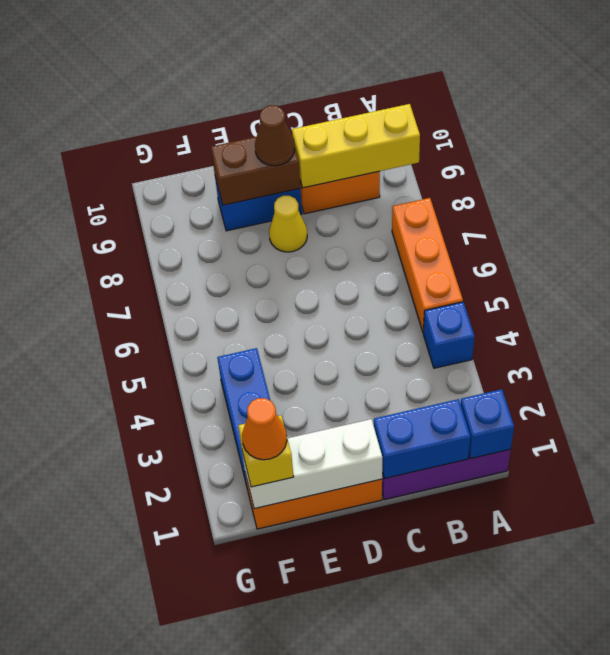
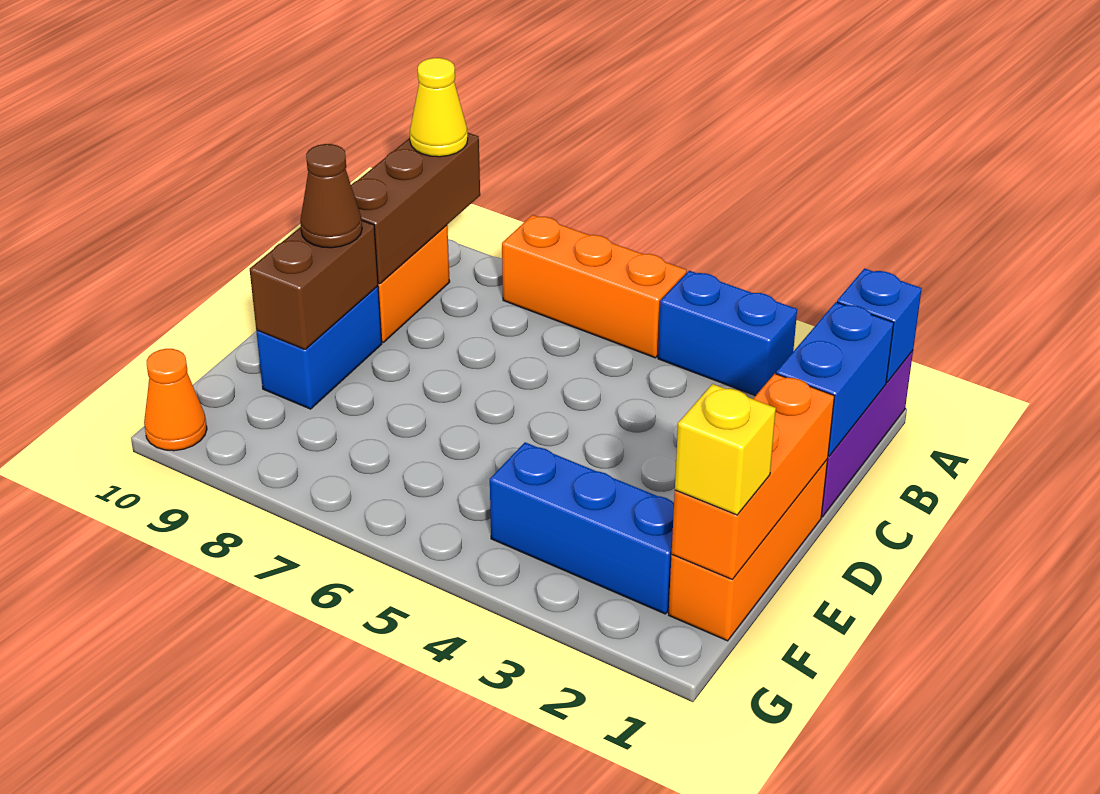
blue brick A4 level 1 -> blue brick A3:A4 level 1
yellow brick A9:C9 level 2 -> brown brick A9:C9 level 2
white brick D1:F1 level 2 -> orange brick D1:F1 level 2
yellow cone D8 level 1 -> yellow cone A9 level 3
orange cone F1 level 4 -> orange cone G10 level 1

